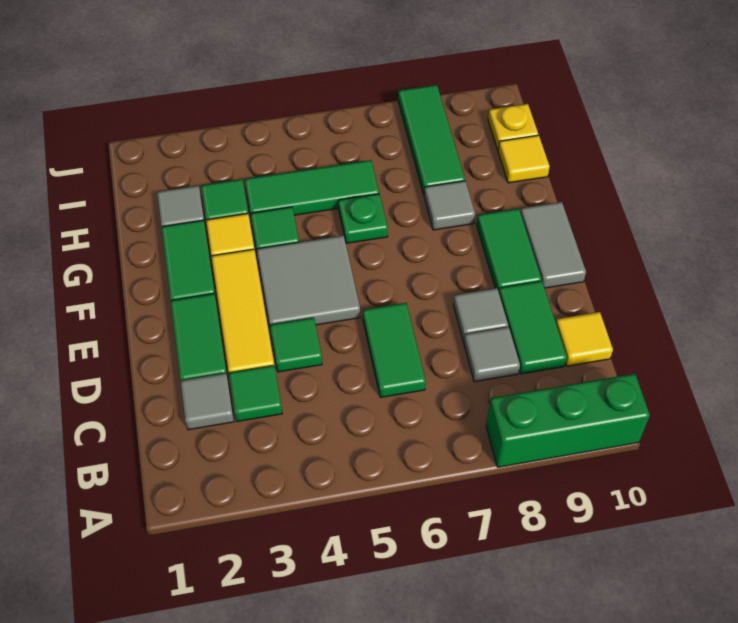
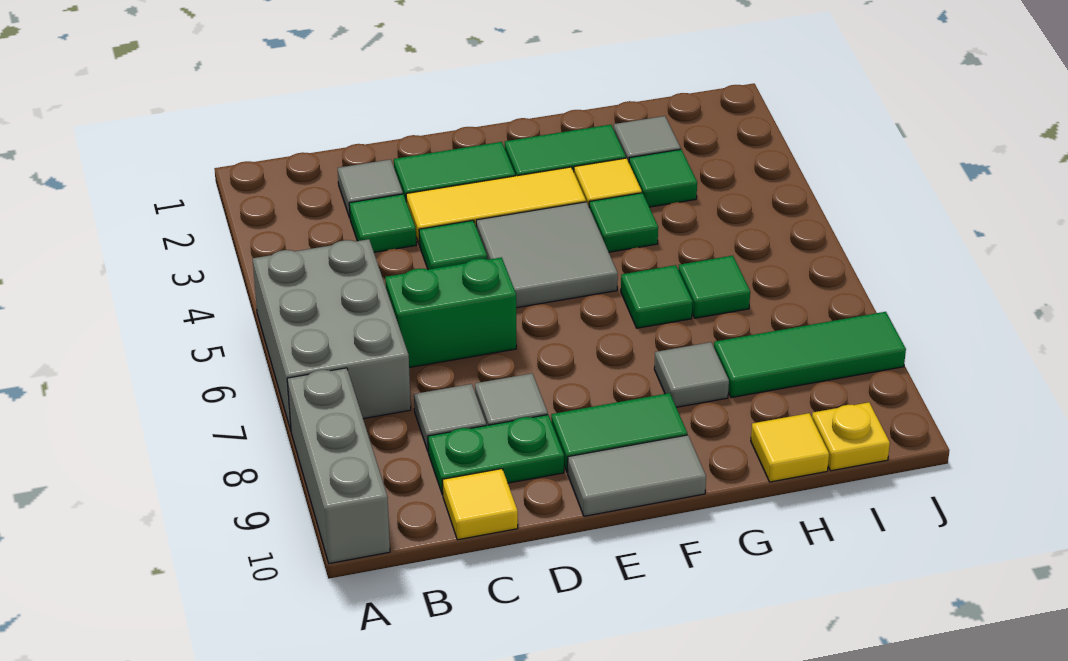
none -> grey brick A5:B7 level 1
green brick A8:A10 level 1 -> grey brick A8:A10 level 1
green tile C6:D6 level 1 -> green brick C6:D6 level 1
green tile C9:D9 level 1 -> green plate C9:D9 level 1
green plate G6 level 1 -> green tile G6 level 1
green tile H4:H6 level 1 -> green tile H6 level 1

